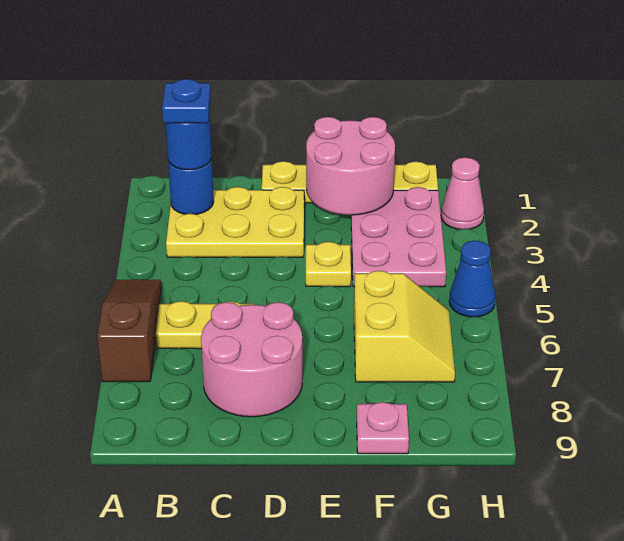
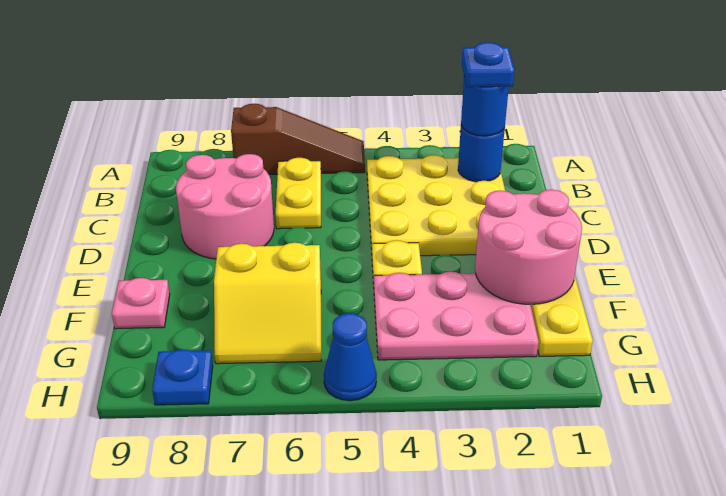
yellow plate B2:D3 level 1 -> yellow plate B2:D4 level 1
pink cone H2 level 1 -> none
none -> blue plate H8 level 1

